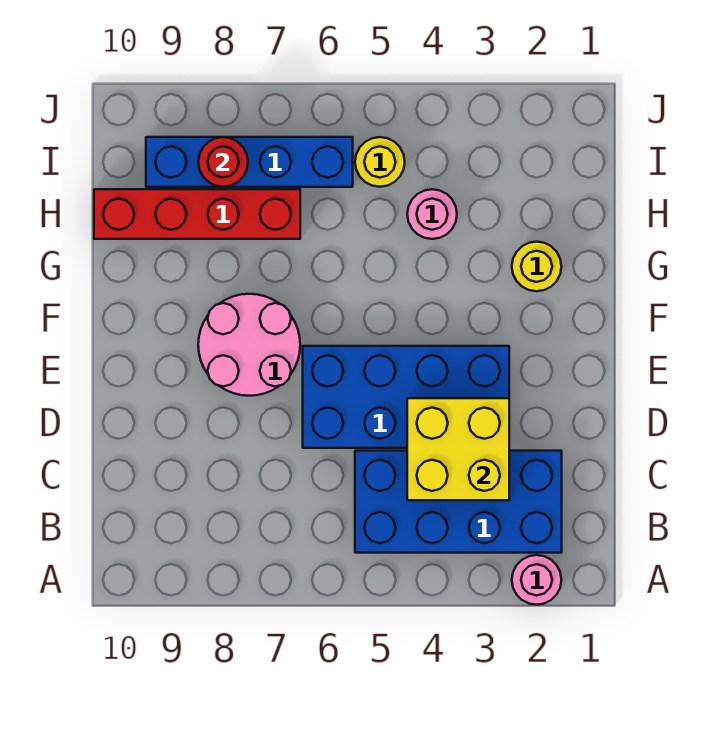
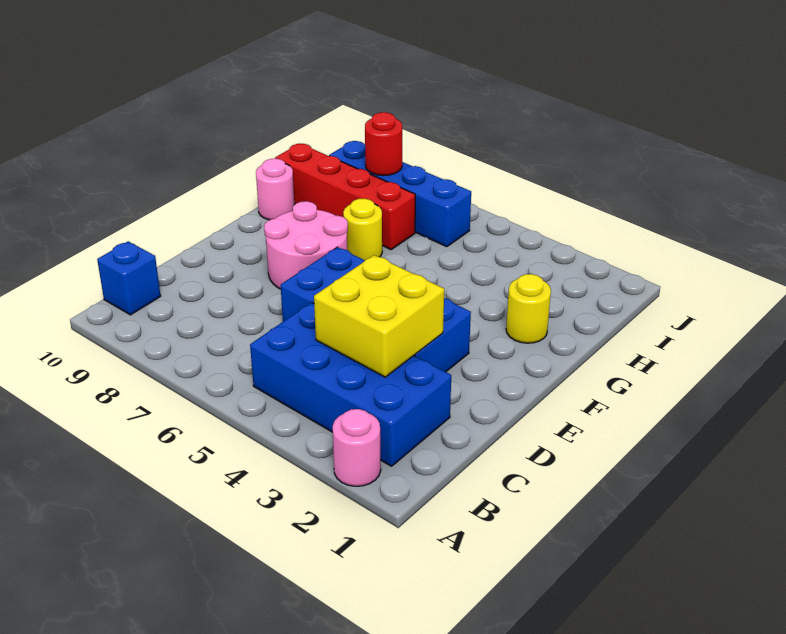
none -> blue brick B10 level 1
pink round brick H4 level 1 -> pink round brick G10 level 1
yellow round brick I5 level 1 -> yellow round brick G7 level 1

